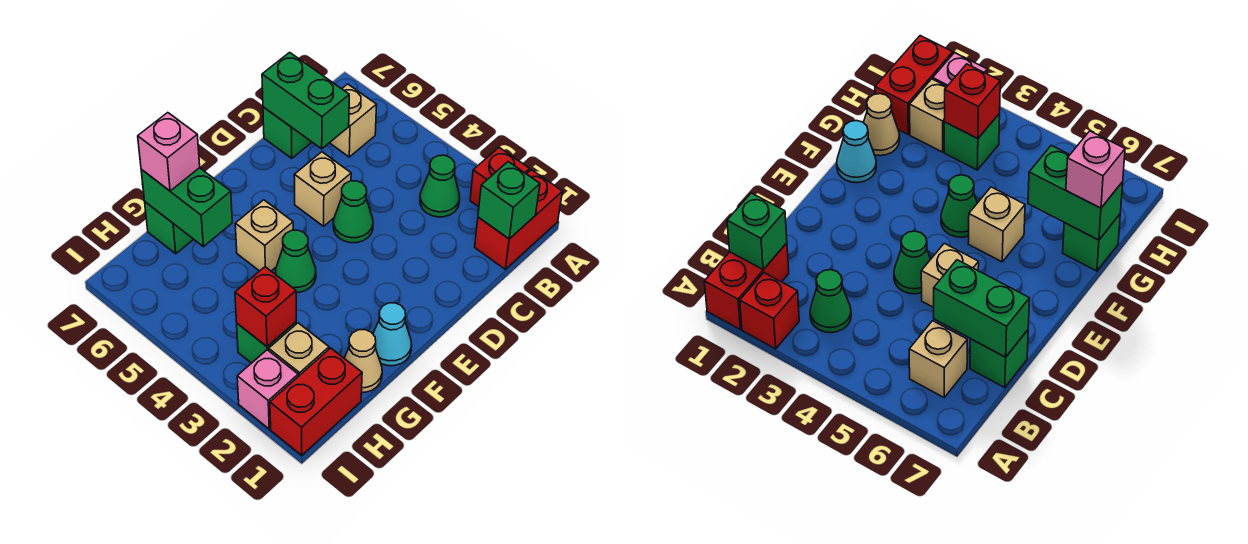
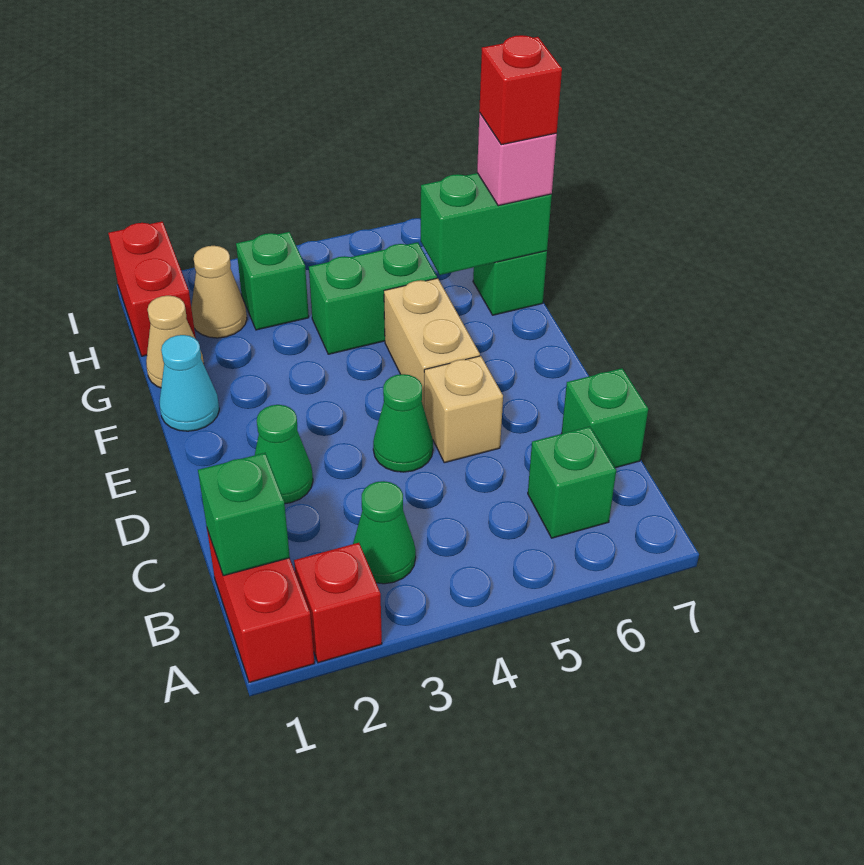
tan brick B6 level 1 -> green brick B6 level 1
green brick C6:C7 level 2 -> green brick G4:G5 level 1
green cone F4 level 1 -> green cone D2 level 1
tan brick F5 level 1 -> tan brick E5:F5 level 1
tan brick H2 level 1 -> tan cone H2 level 1
red brick H3 level 2 -> red brick G7 level 4
pink brick I2 level 1 -> none

